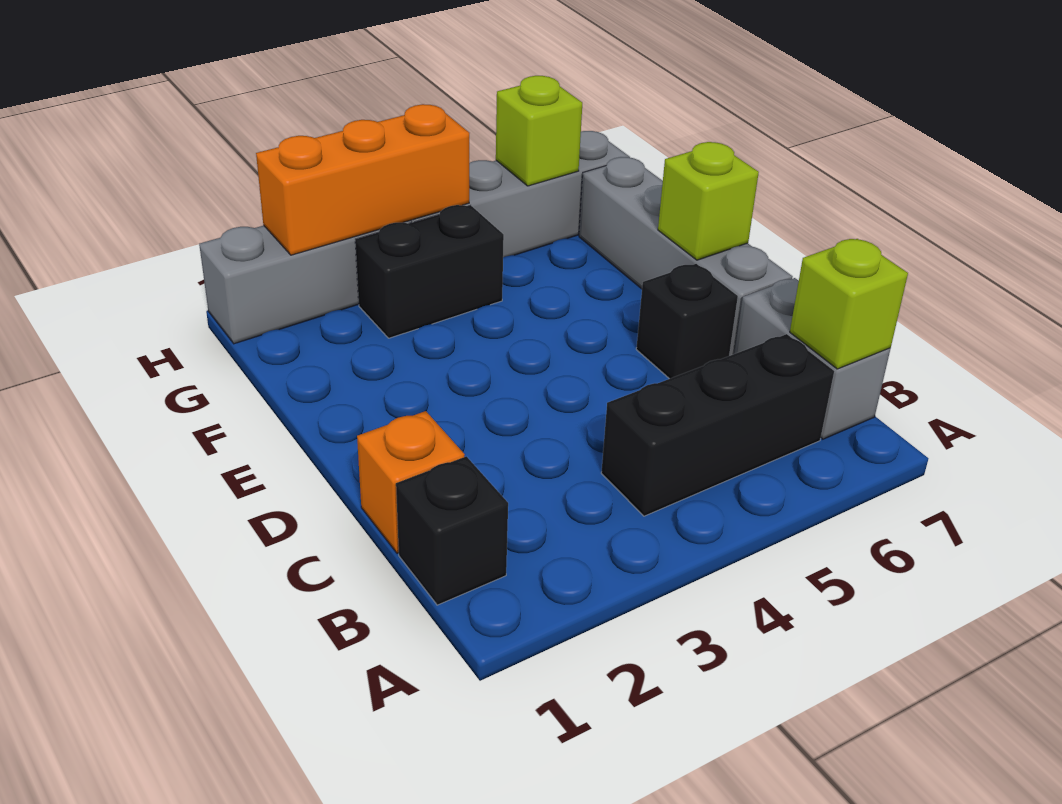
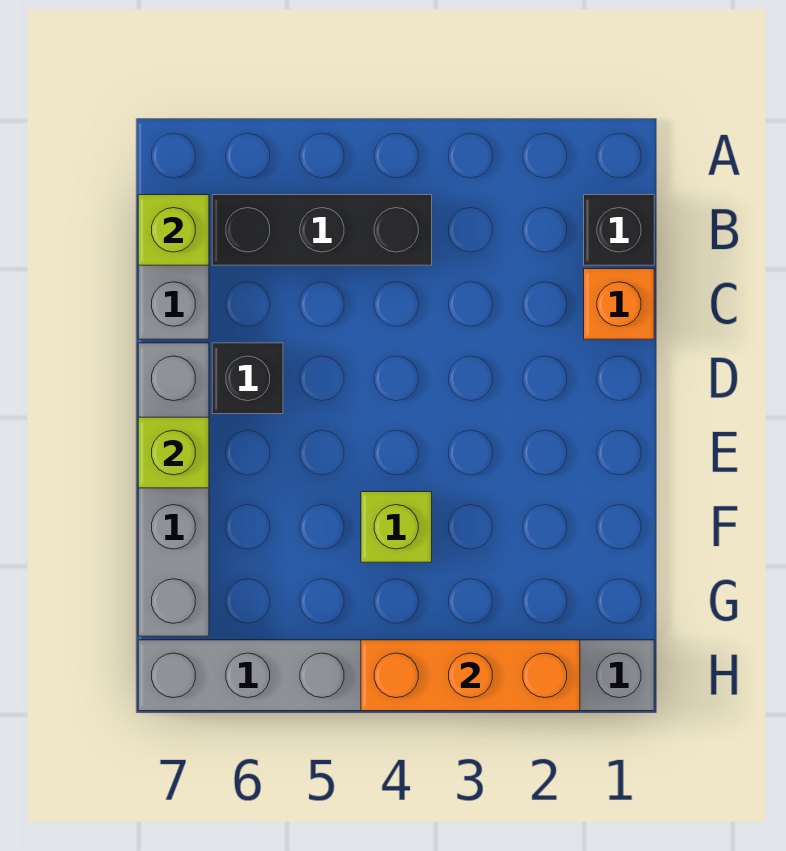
black brick G3:G4 level 1 -> none
lime brick H6 level 2 -> lime brick F4 level 1

